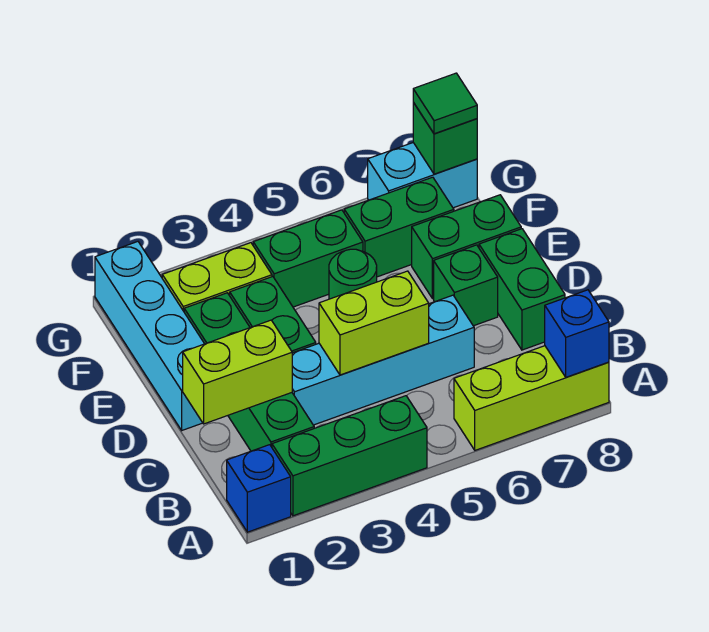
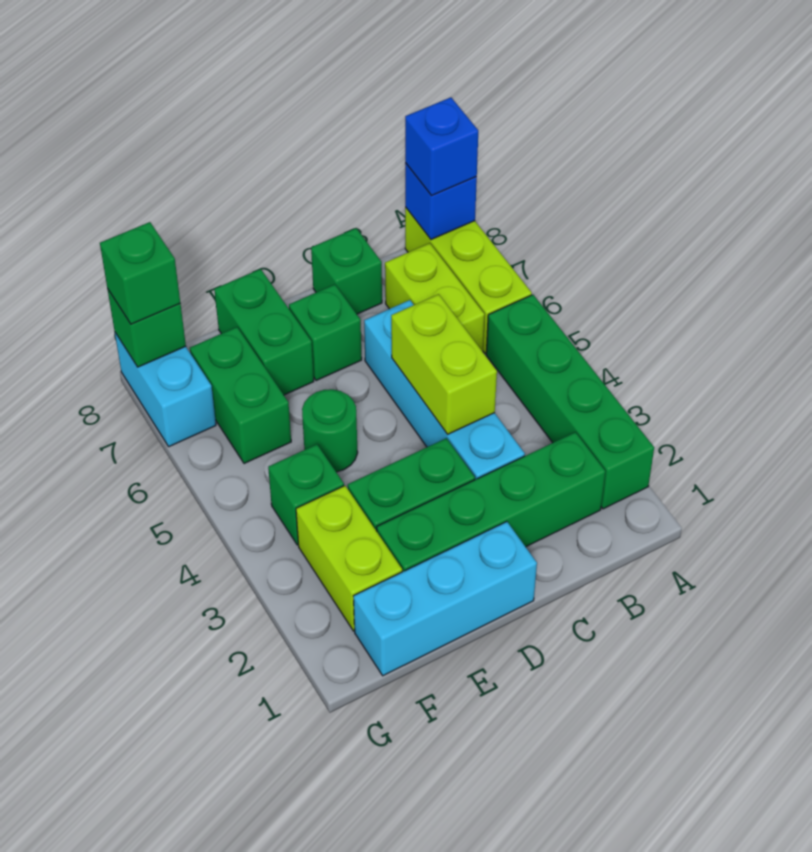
blue brick A1 level 1 -> blue brick A8 level 3
green brick A2:A4 level 1 -> green brick A2:A5 level 1
lime brick C1:C2 level 2 -> lime brick B6:B7 level 1
green brick C8:D8 level 1 -> green brick C8 level 1
cyan brick D1:G1 level 1 -> cyan brick D1:F1 level 1
green brick F4:F5 level 1 -> green brick F4 level 1
green tile G8 level 3 -> green brick G8 level 3

